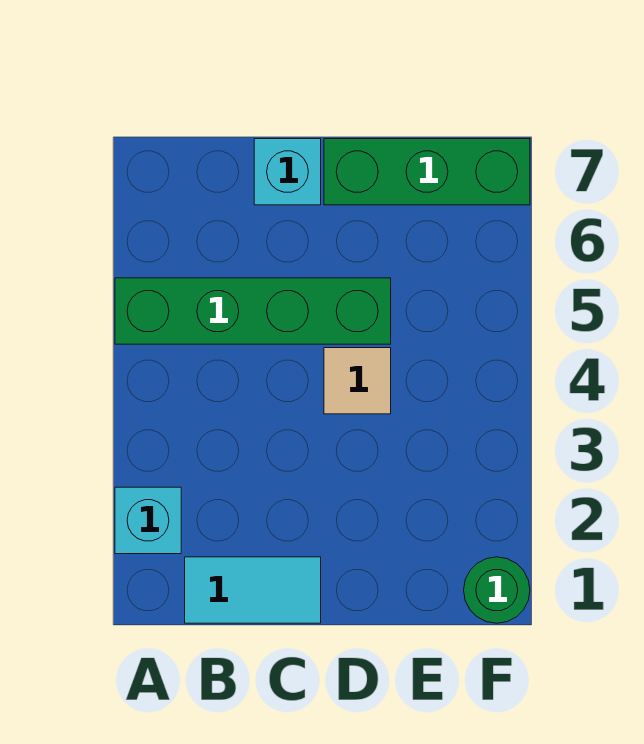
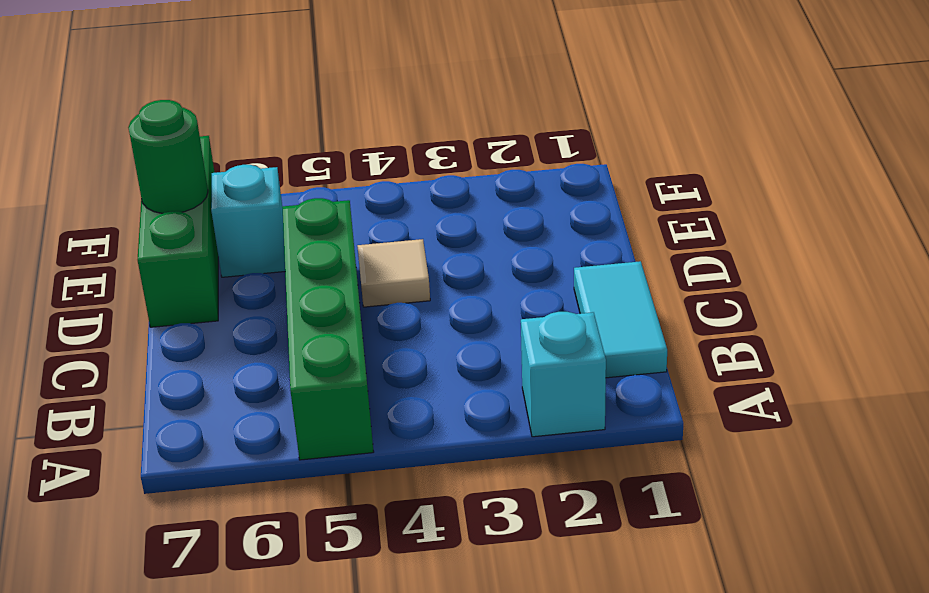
cyan brick C7 level 1 -> cyan brick E6 level 1
green round brick F1 level 1 -> green round brick E7 level 2

